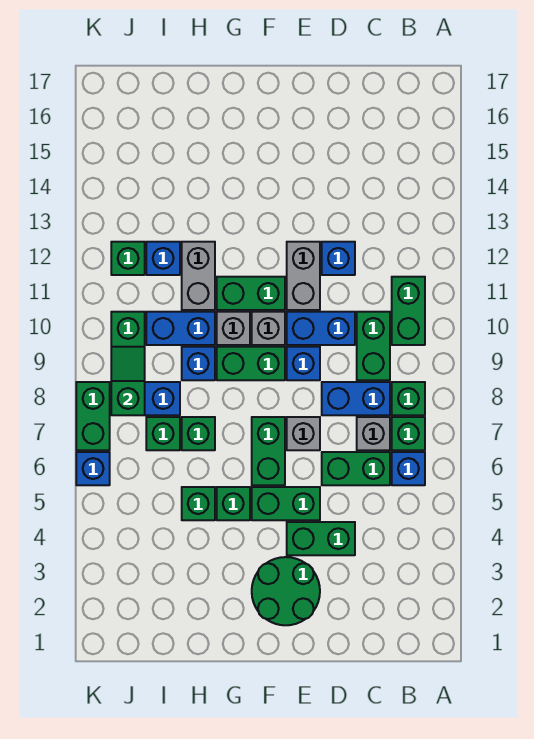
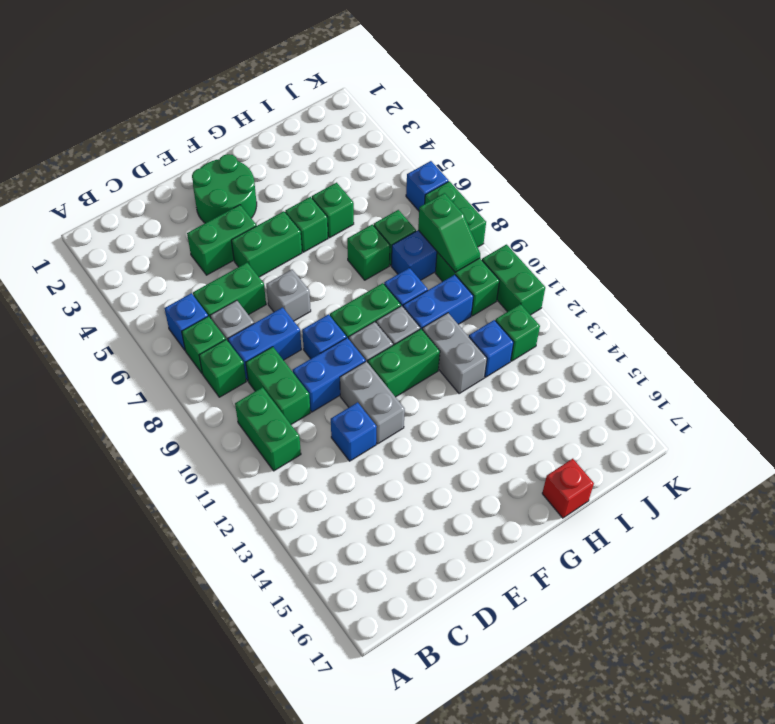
green brick F6:F7 level 1 -> green brick K10:K11 level 1
none -> red brick H17 level 1

